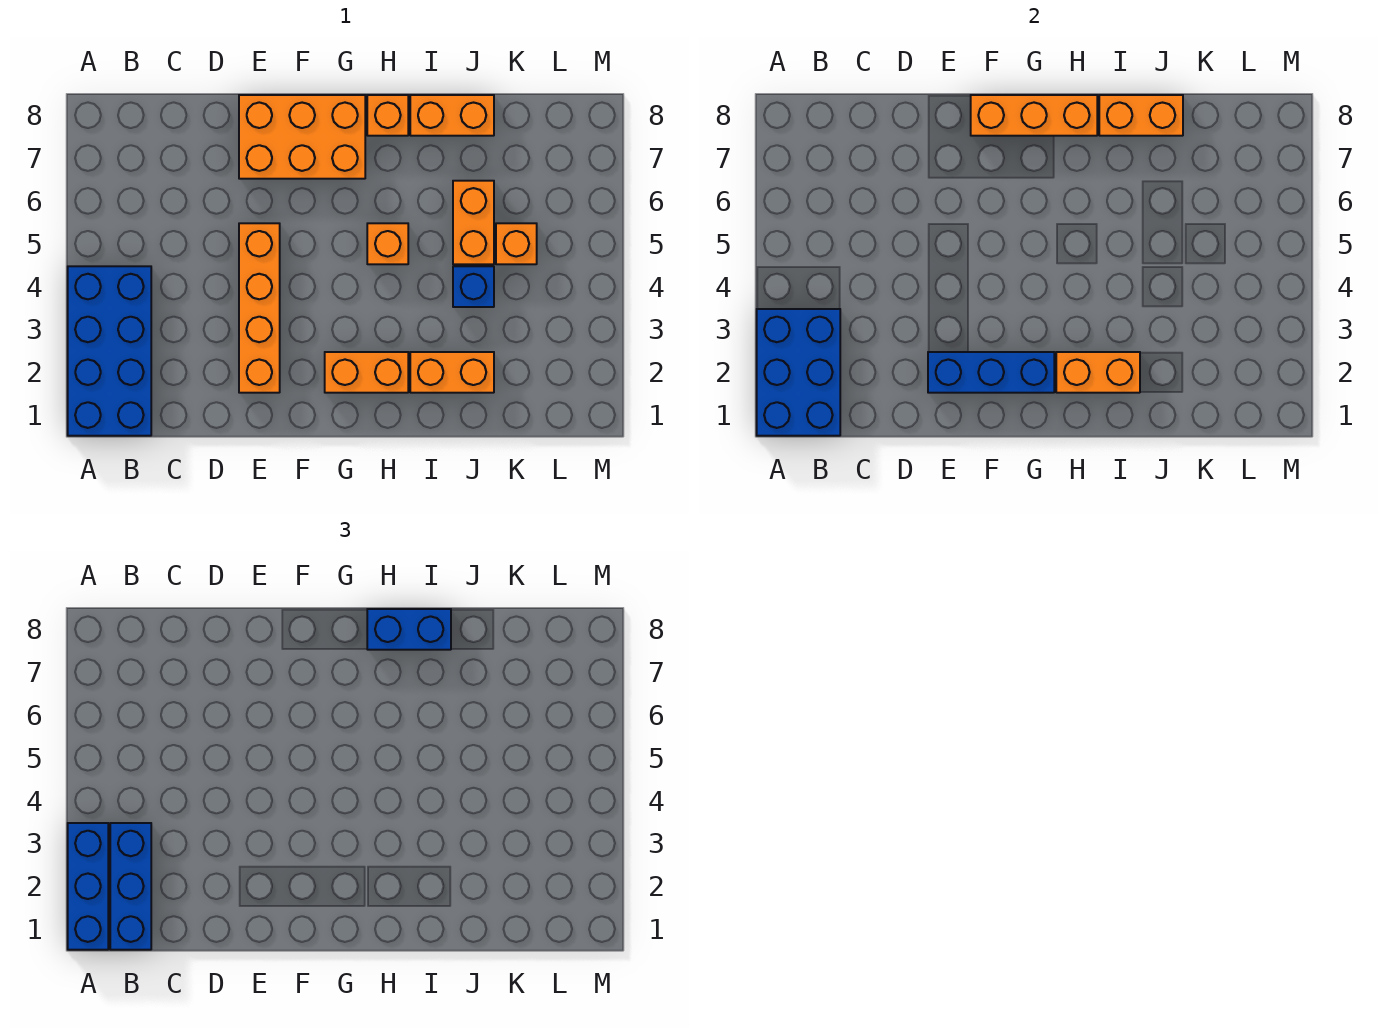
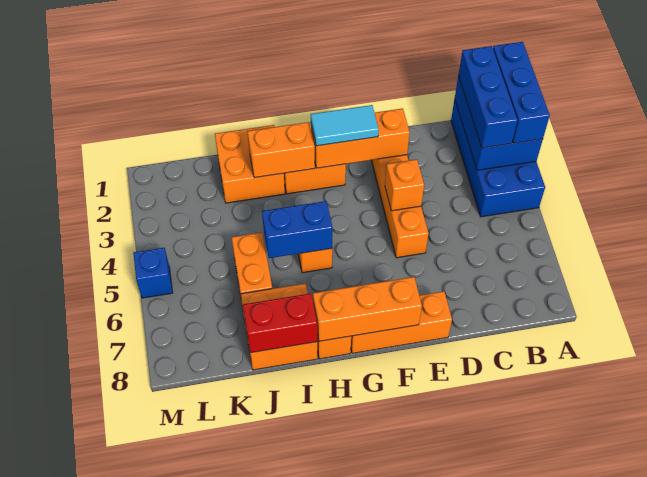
blue brick E2:G2 level 2 -> orange brick E2:G2 level 2
orange brick E7:G8 level 1 -> orange brick E8:G8 level 1
none -> cyan tile F2:G2 level 3
blue brick H8:I8 level 3 -> blue brick H5:I5 level 2
orange brick I2:J2 level 1 -> orange brick I1:J2 level 1
orange brick I8:J8 level 1 -> orange brick I7:J8 level 1
orange brick I8:J8 level 2 -> red brick I8:J8 level 2
blue brick J4 level 1 -> blue brick M5 level 1
orange brick K5 level 1 -> orange brick E4 level 2

